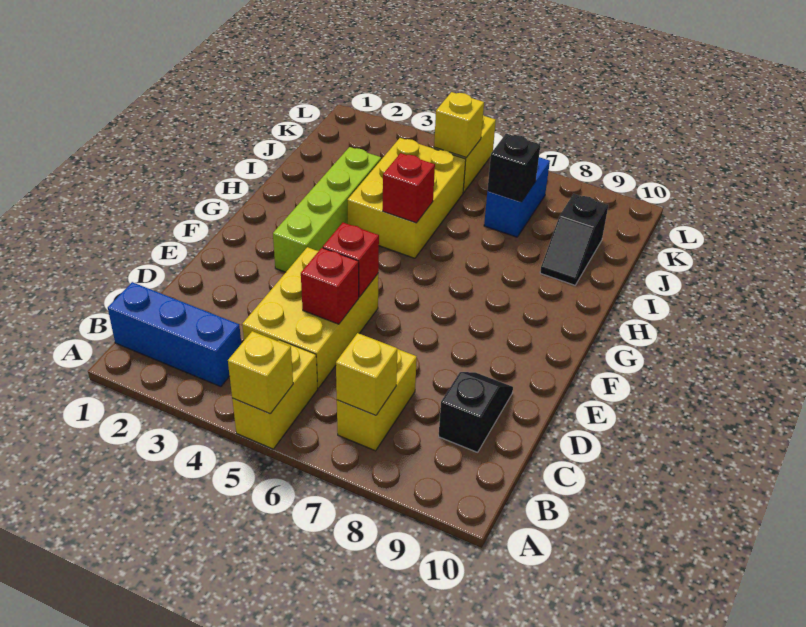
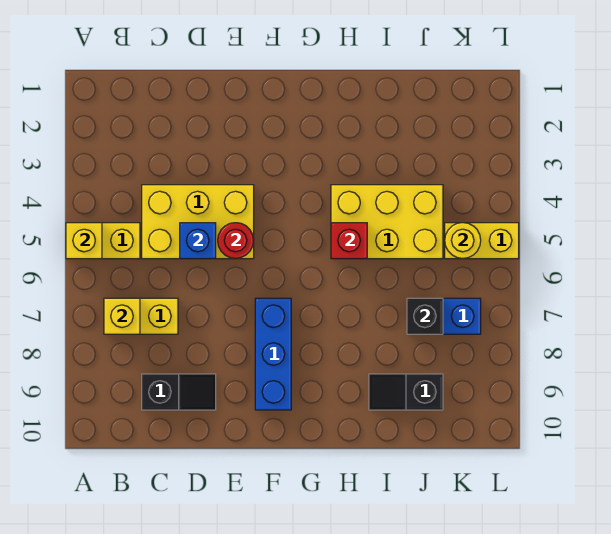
blue brick B1:B3 level 1 -> blue brick F7:F9 level 1
red brick D5 level 2 -> blue brick D5 level 2
red brick E5 level 2 -> red round brick E5 level 2
lime brick F3:I3 level 1 -> none
yellow brick K5 level 2 -> yellow round brick K5 level 2

